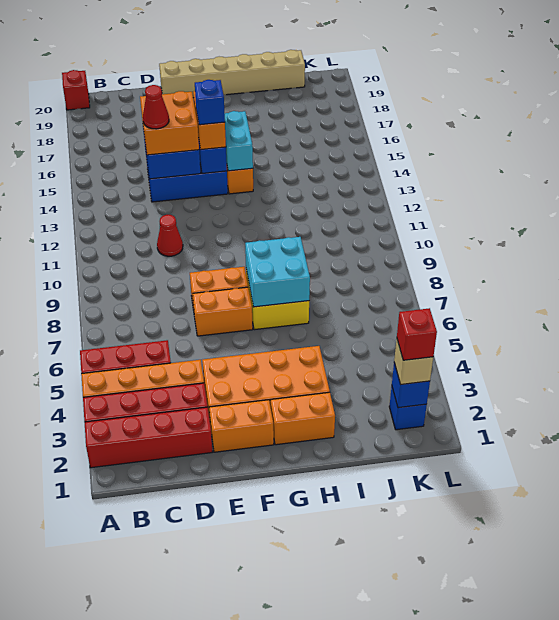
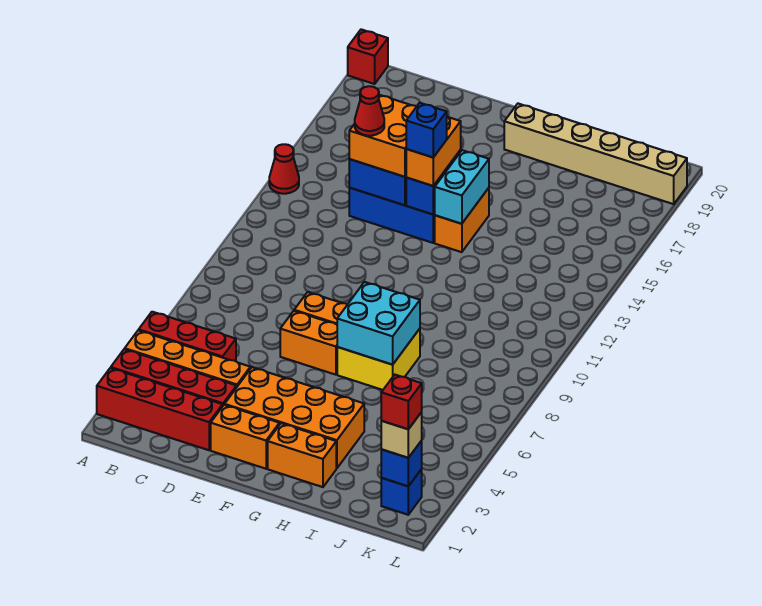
red cone D11 level 1 -> red cone A14 level 1
tan brick E20:J20 level 1 -> tan brick G19:L19 level 1

